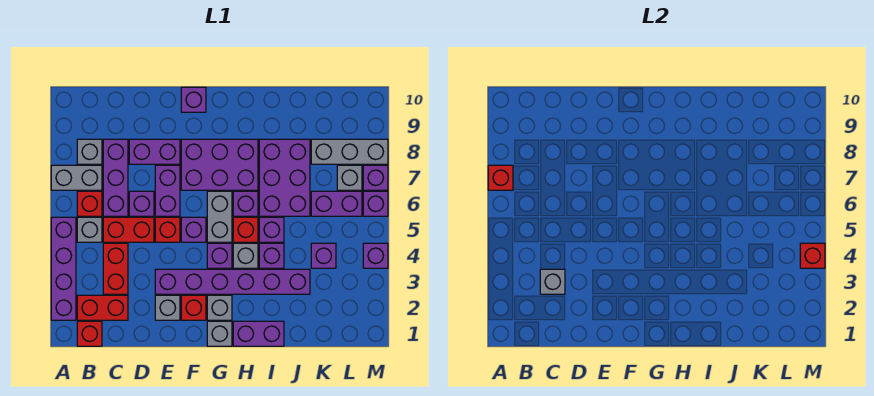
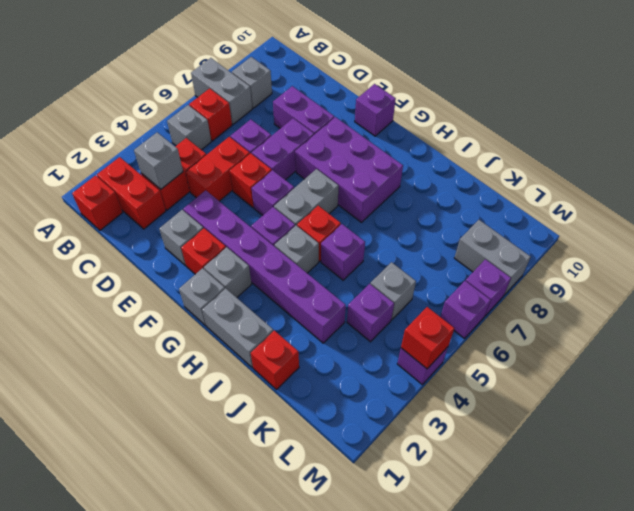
purple brick A2:A5 level 1 -> none
red brick A7 level 2 -> red brick J1 level 1
red brick C5:D5 level 1 -> red brick D4:D5 level 1
purple brick C6:C8 level 1 -> none
purple brick H1:I1 level 1 -> grey brick H1:I1 level 1
purple brick H6 level 1 -> none
purple brick I4 level 1 -> none
purple brick I6:J8 level 1 -> none
purple brick K6:L6 level 1 -> none
grey brick K8:M8 level 1 -> grey brick L8:M8 level 1
grey brick L7 level 1 -> grey brick K5 level 1

